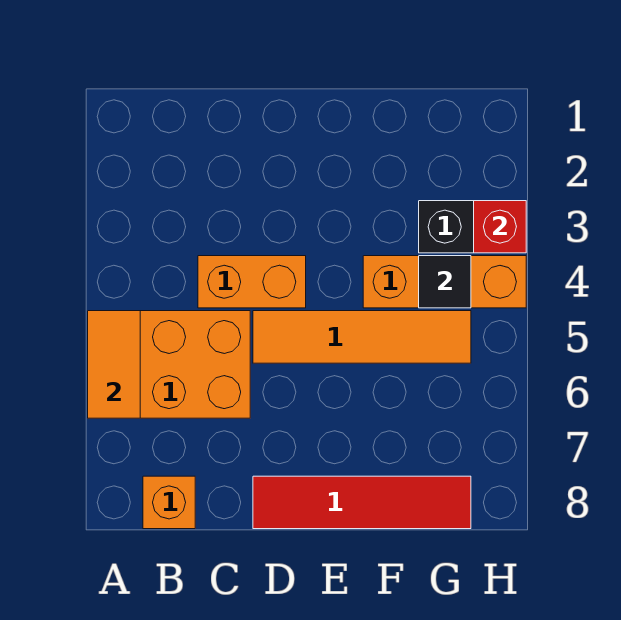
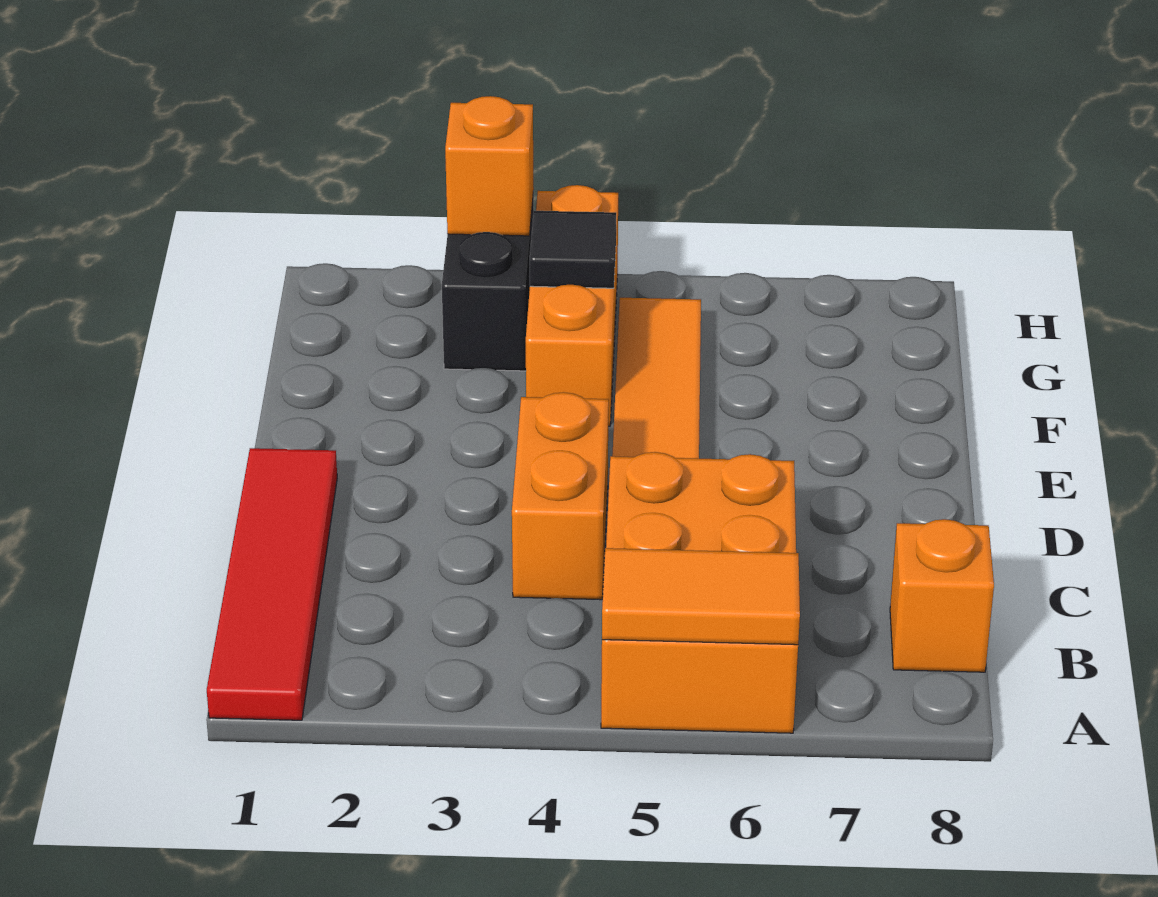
red tile D8:G8 level 1 -> red tile A1:D1 level 1
red brick H3 level 2 -> orange brick H3 level 2

